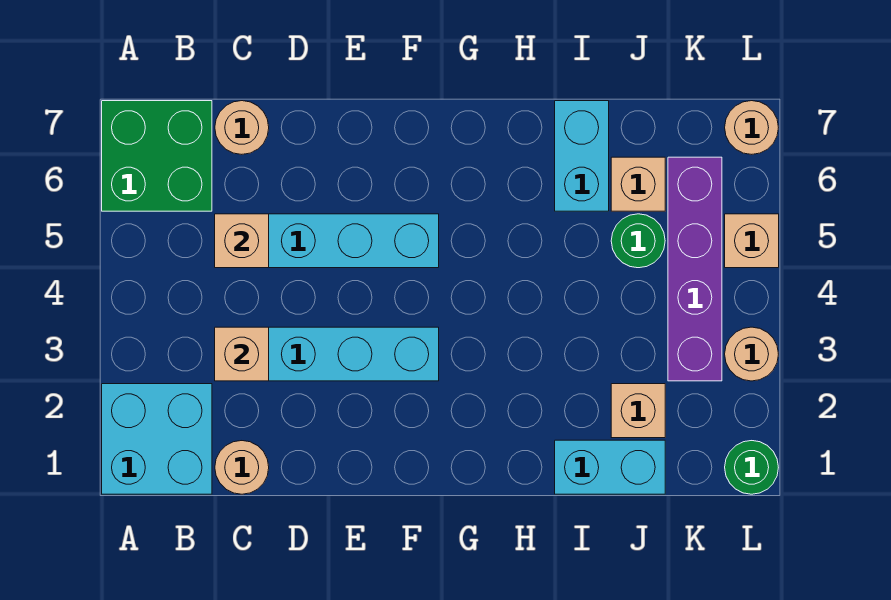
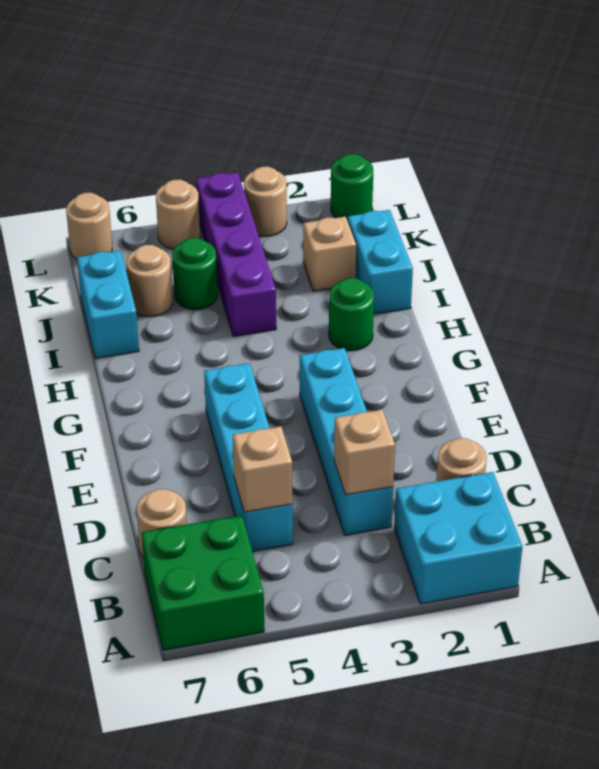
none -> green round brick H2 level 1
cyan brick I6:I7 level 1 -> cyan brick I7:J7 level 1
tan brick J6 level 1 -> tan round brick J6 level 1
purple brick K3:K6 level 1 -> purple brick I4:L4 level 1
tan brick L5 level 1 -> tan round brick L5 level 1

